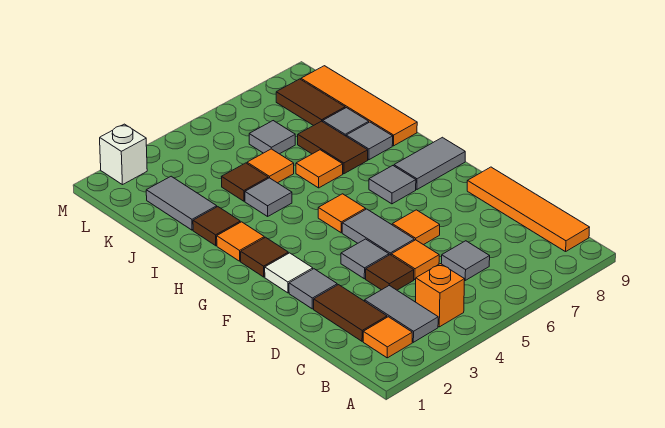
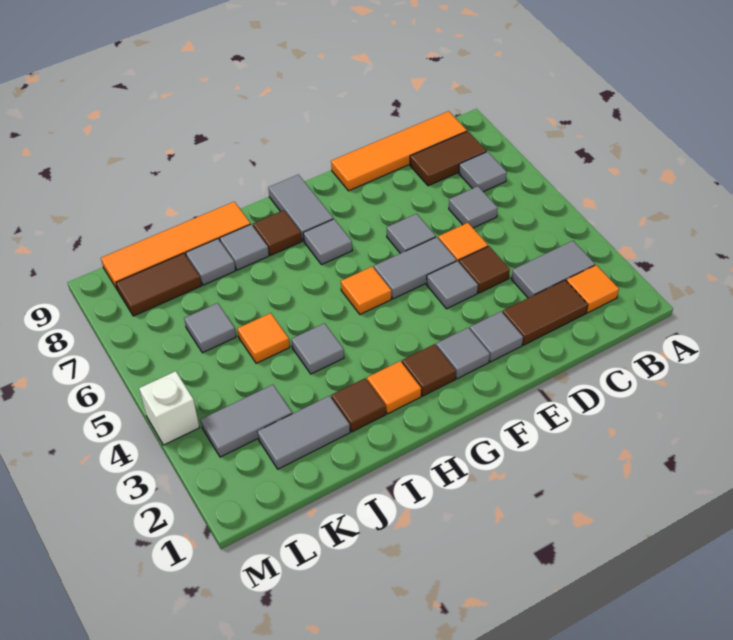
orange brick B4 level 1 -> none
none -> grey tile B7 level 1
orange tile E6 level 1 -> grey tile E6 level 1
white tile F2 level 1 -> grey tile F2 level 1
orange tile I6 level 1 -> none
brown tile I7:J7 level 1 -> brown tile B8:C8 level 1
brown tile J4 level 1 -> brown tile H8 level 1
none -> grey tile K3:L3 level 1
white brick M2 level 1 -> white brick M4 level 1

